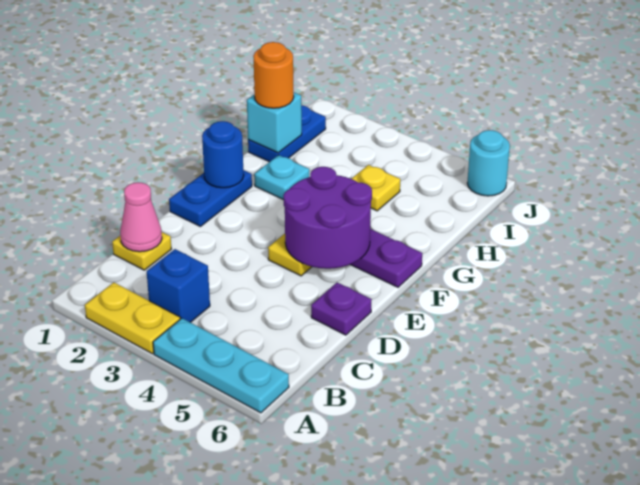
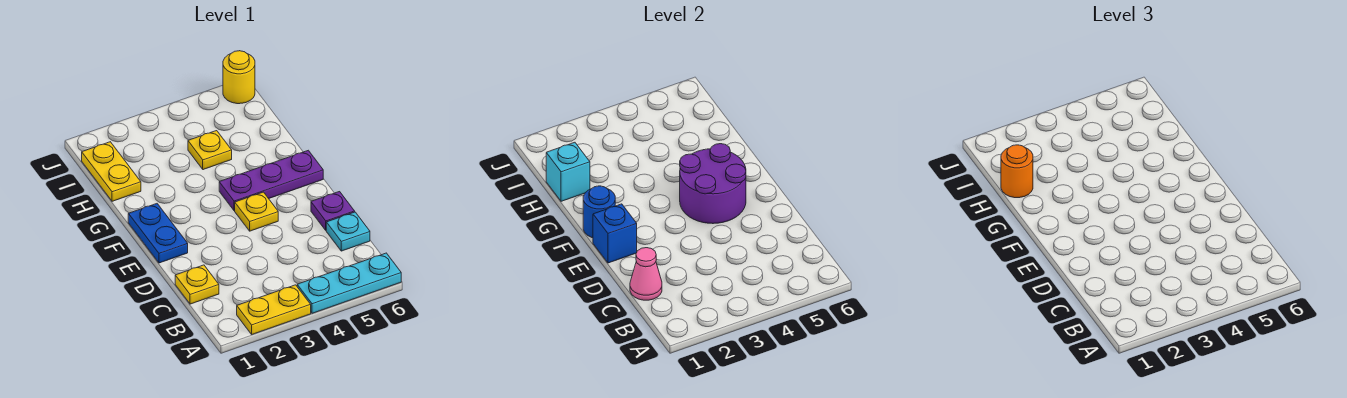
blue brick B3 level 1 -> blue brick E1 level 2
cyan plate G2 level 1 -> cyan plate C6 level 1
blue plate H1:I1 level 1 -> yellow plate H1:I1 level 1
cyan round brick J6 level 1 -> yellow round brick J6 level 1

